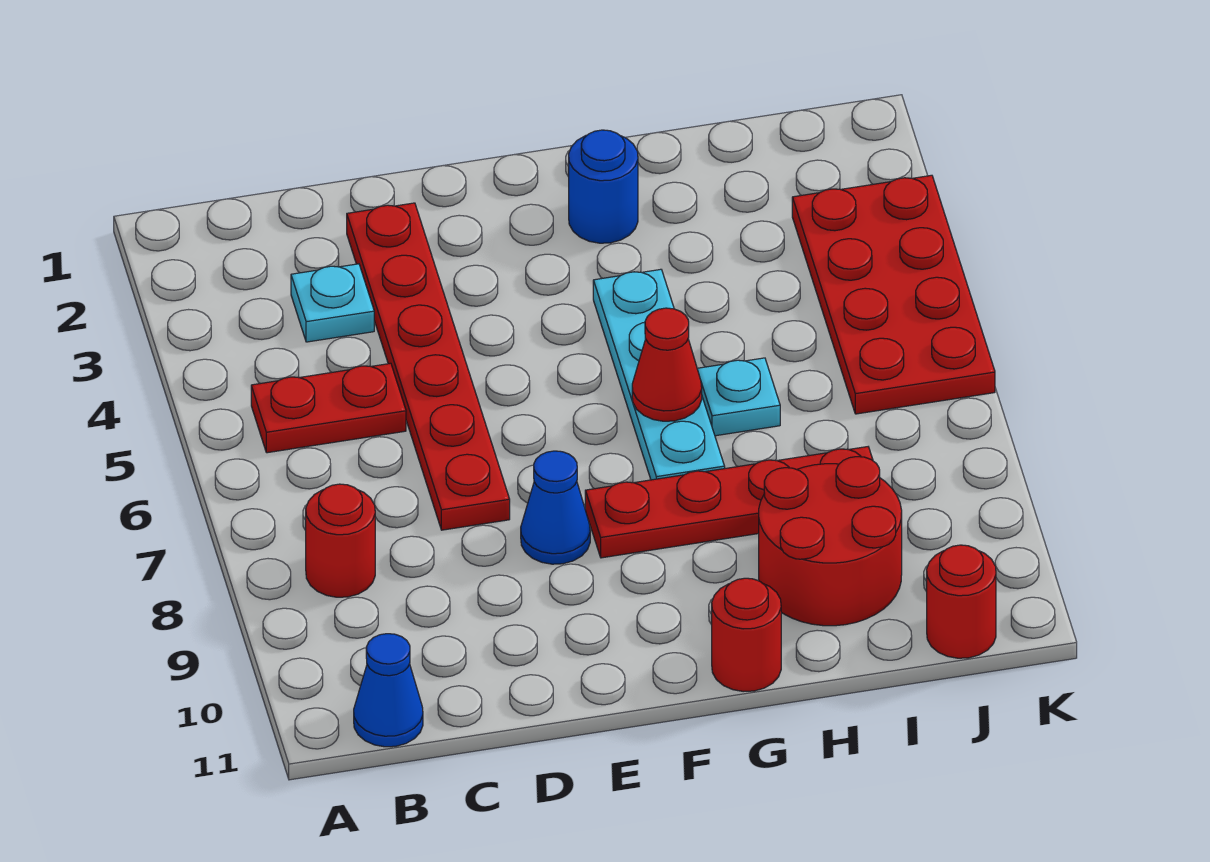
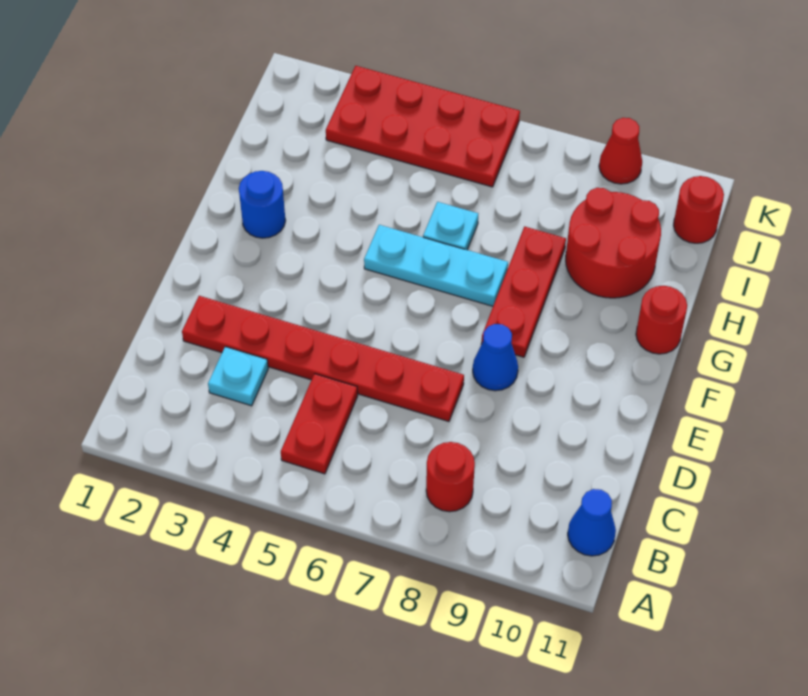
red plate F8:I8 level 1 -> red plate F8:H8 level 1
cyan plate G4:G7 level 1 -> cyan plate G5:G7 level 1
red cone G6 level 2 -> red cone K9 level 1

